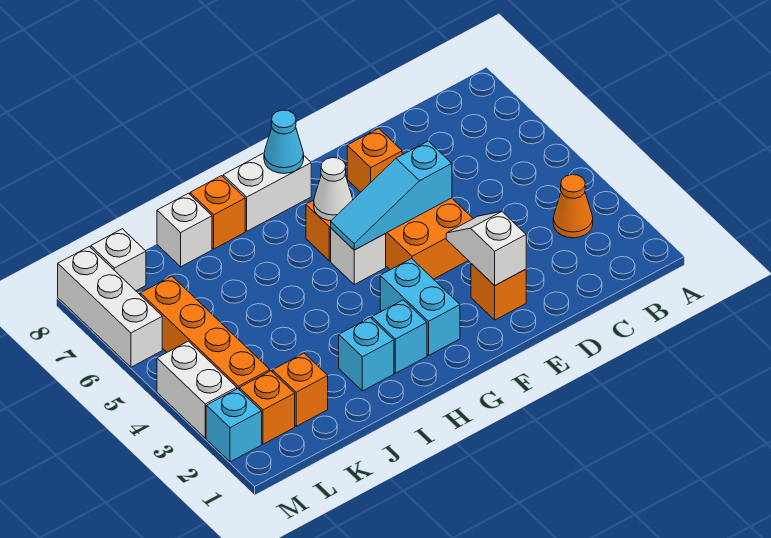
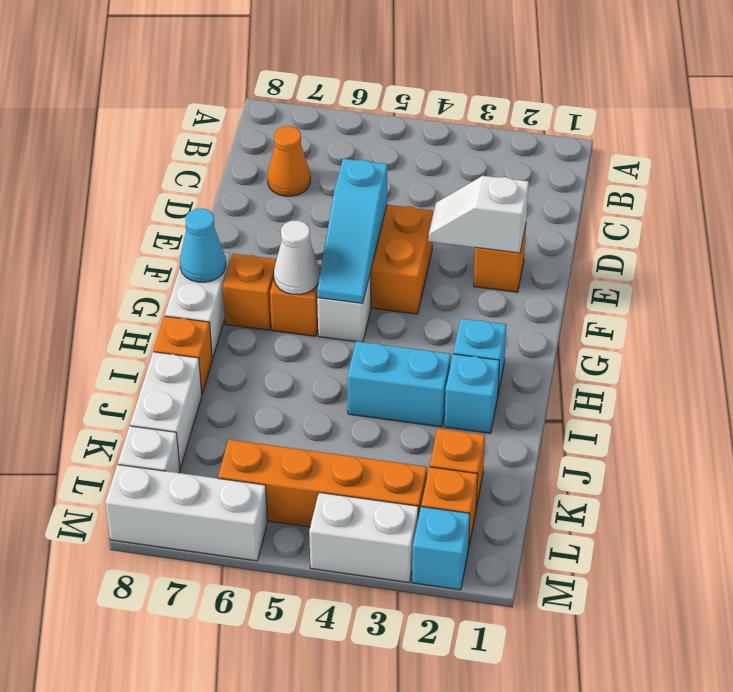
orange cone B3 level 1 -> orange cone C7 level 1
orange brick E7 level 1 -> orange brick G7 level 1
cyan brick G2:G3 level 1 -> cyan brick I3:I4 level 1
white brick J8 level 1 -> white brick J8:K8 level 1

